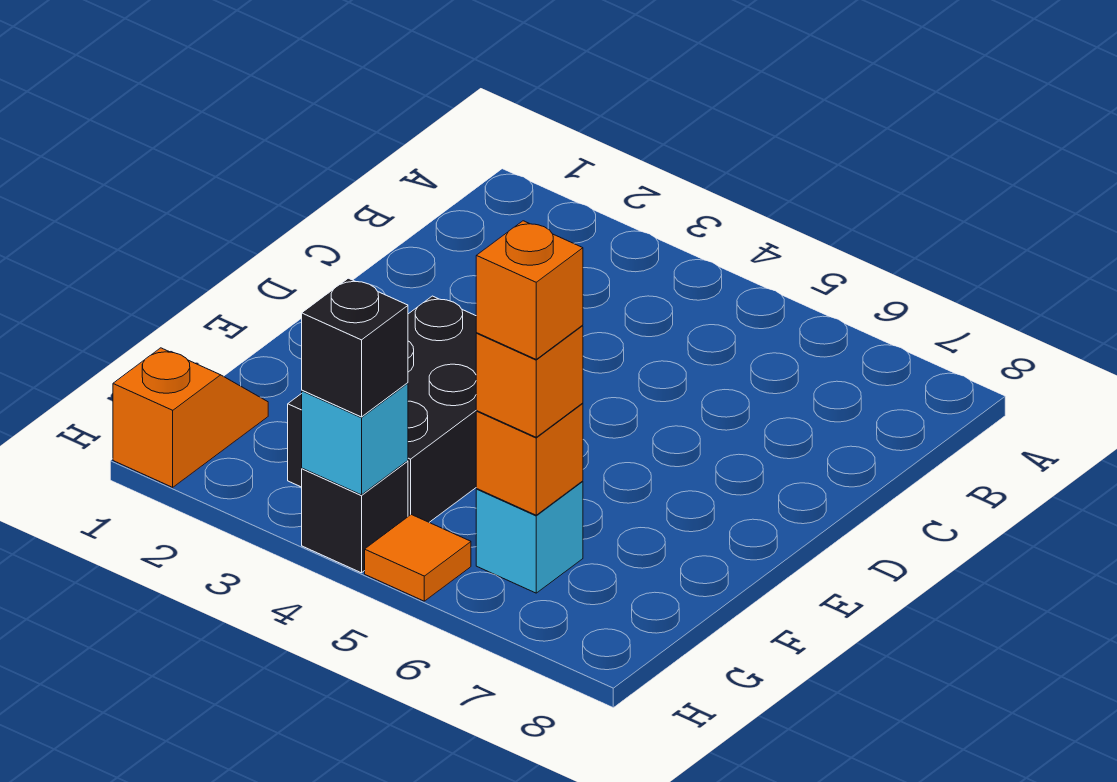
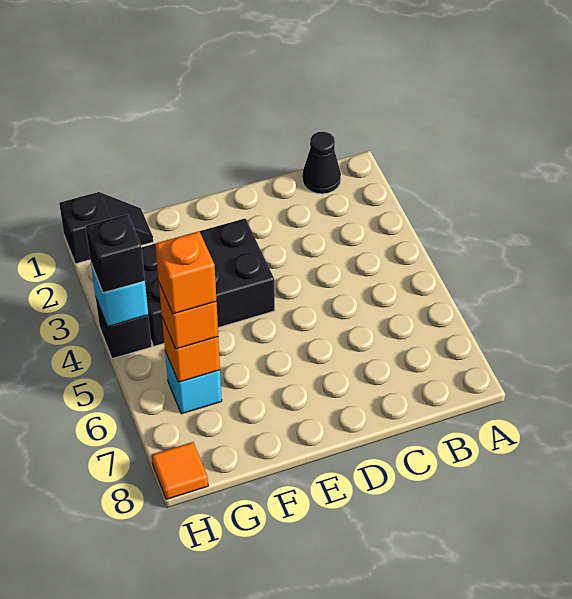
none -> black cone B1 level 1
orange slope G1:H1 level 1 top H -> black slope G1:H1 level 1 top H
orange tile H5 level 1 -> orange tile H8 level 1

